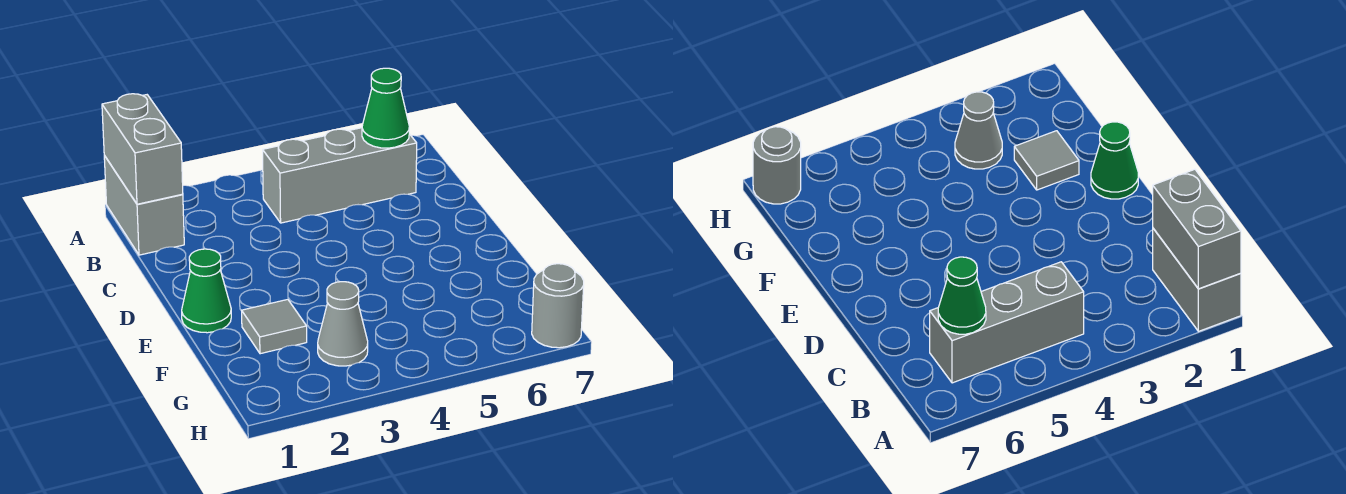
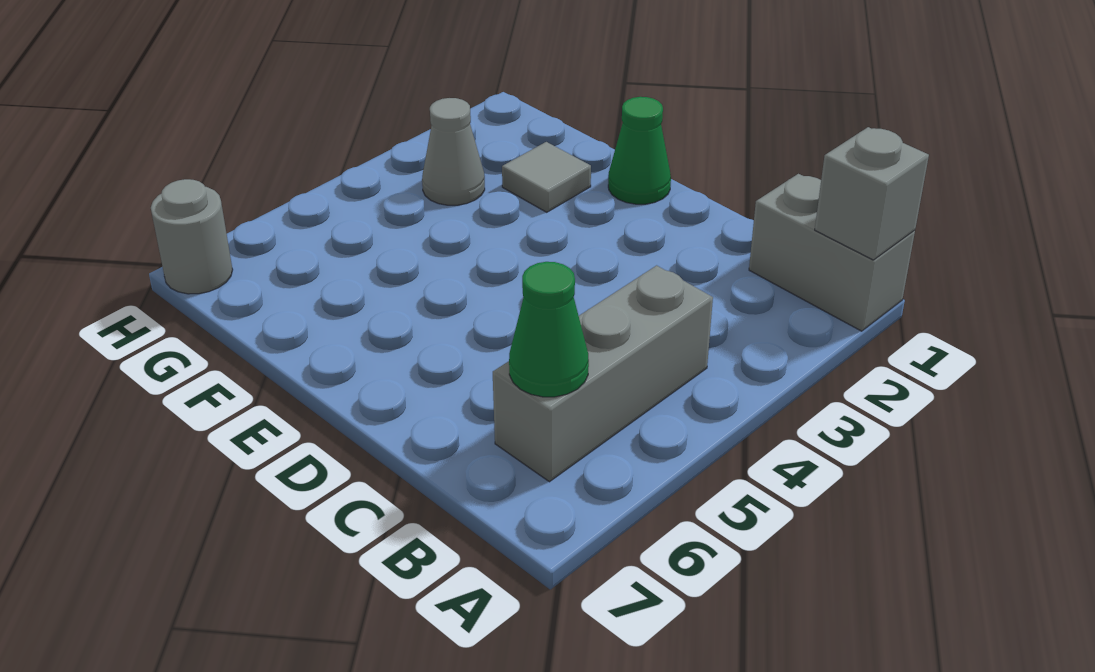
grey brick A1:B1 level 2 -> grey brick A1 level 2

